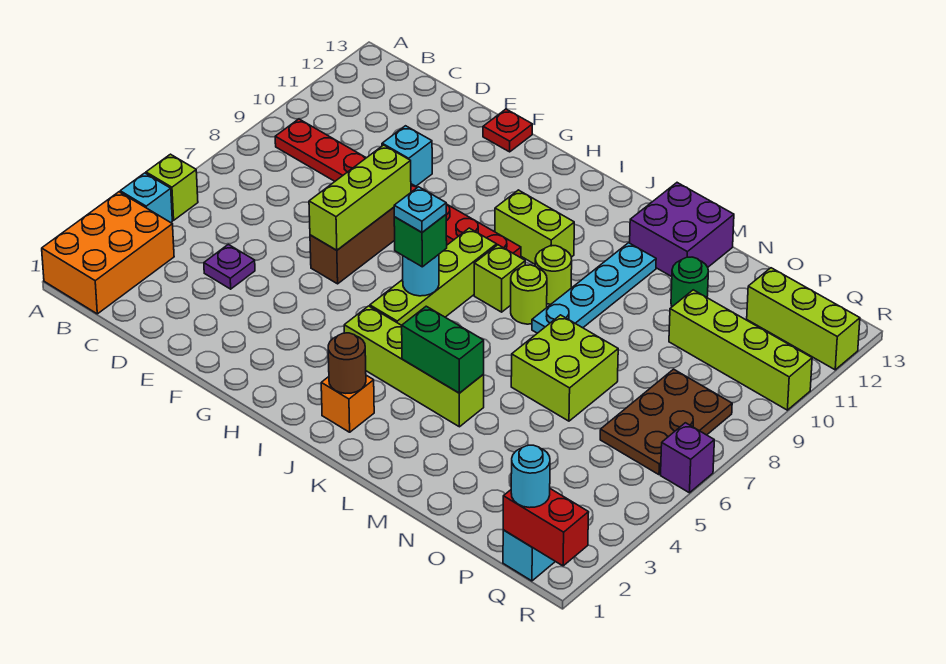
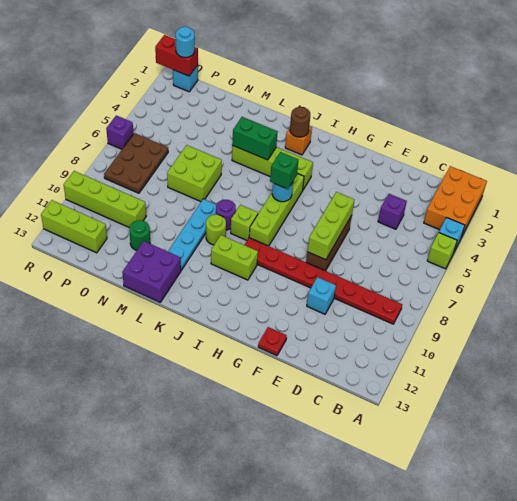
purple plate D4 level 1 -> purple brick D4 level 1
cyan plate I6 level 4 -> none
lime round brick K8 level 1 -> purple round brick K8 level 1

